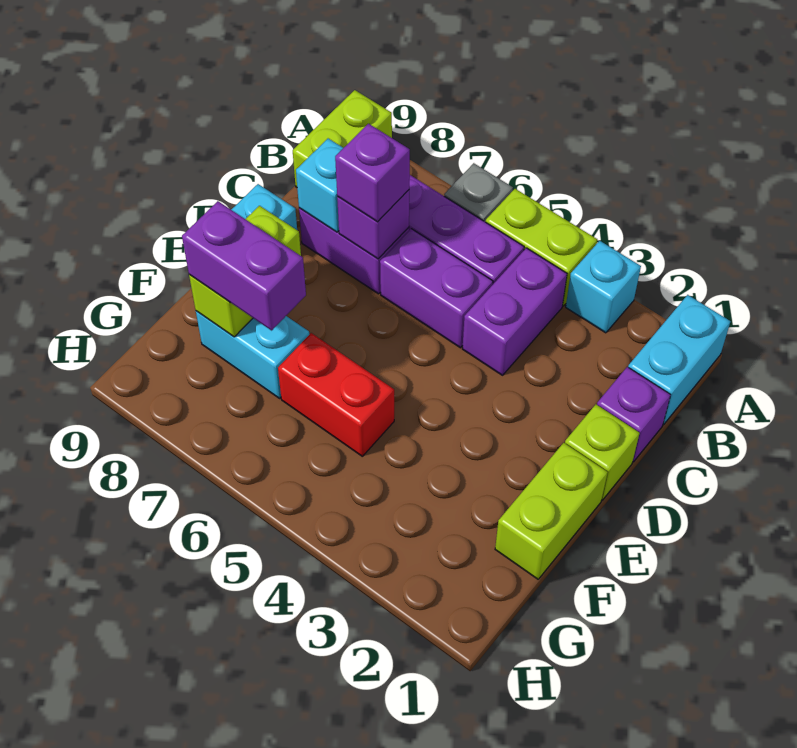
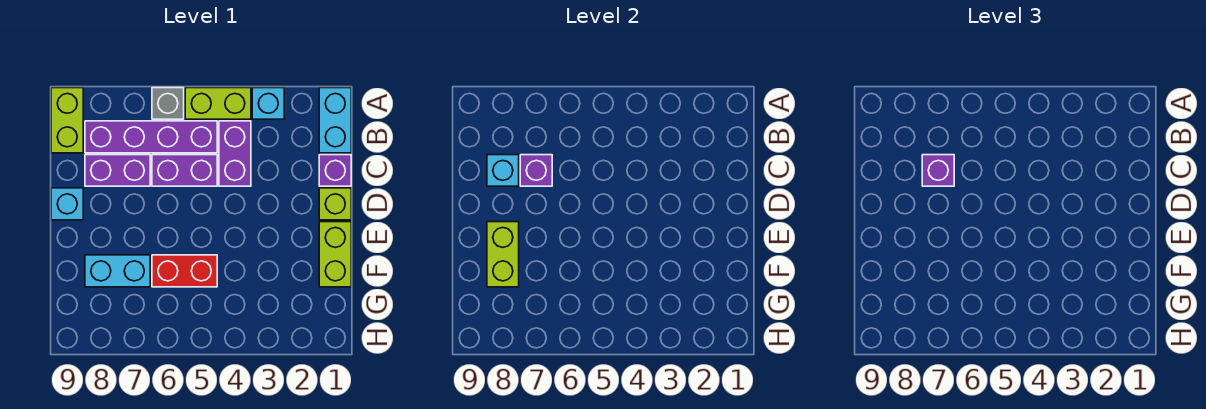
purple brick F7:F8 level 3 -> none

